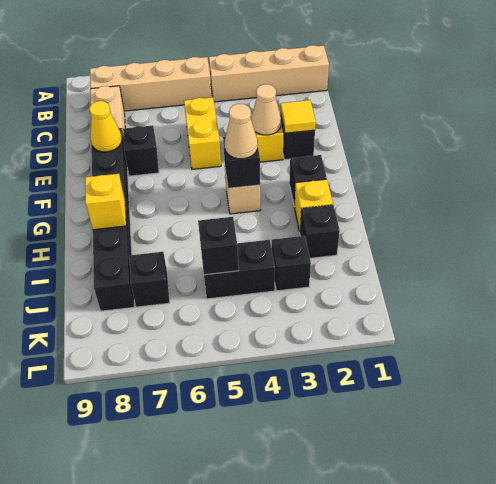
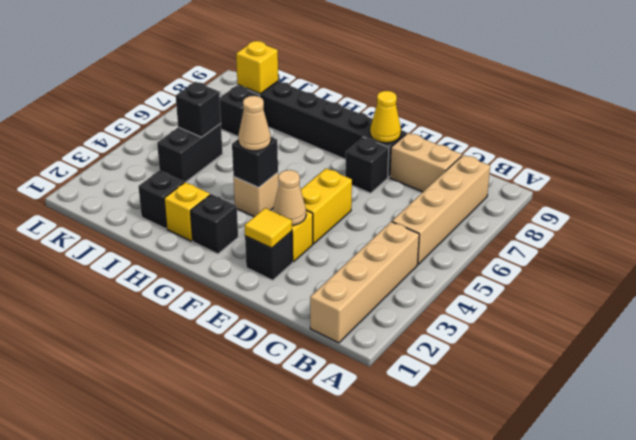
yellow brick D5:E5 level 1 -> yellow brick E4:E5 level 1
yellow brick H8 level 2 -> yellow brick J8 level 2
black brick J3 level 1 -> none

